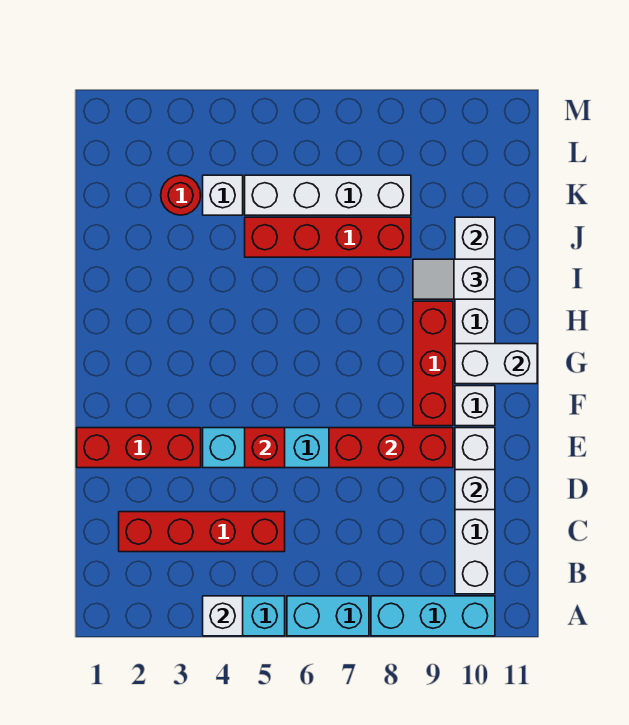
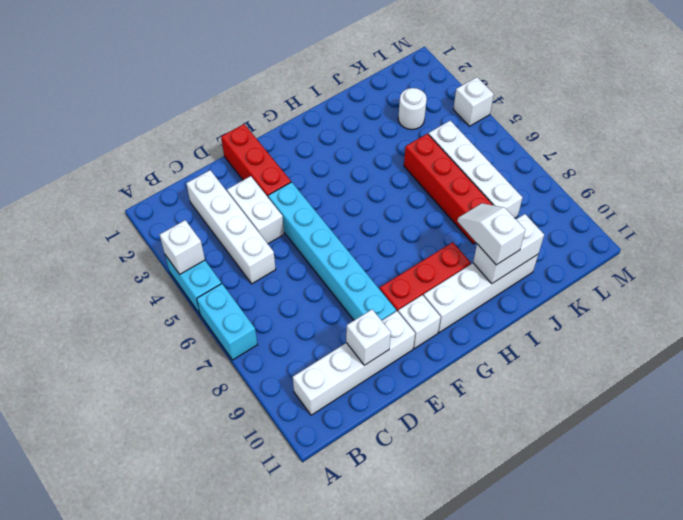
cyan brick A8:A10 level 1 -> none
red brick C2:C5 level 1 -> white brick C2:C5 level 1
red brick E5 level 2 -> none
red brick E7:E9 level 2 -> none
white brick G10:G11 level 2 -> white brick D3:D4 level 1
red round brick K3 level 1 -> white round brick K3 level 1
white brick K4 level 1 -> white brick M4 level 1

